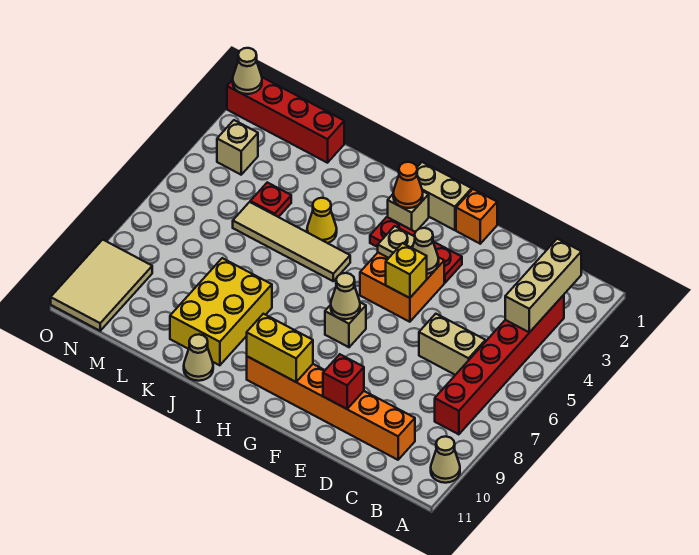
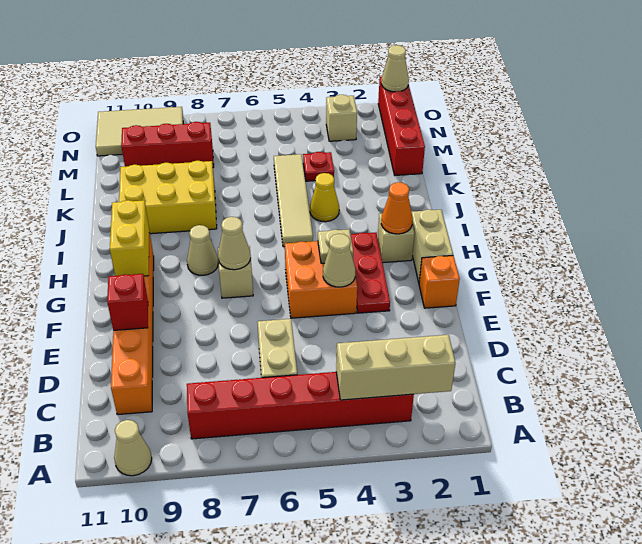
yellow brick F5 level 2 -> none
tan cone J11 level 1 -> tan cone H8 level 1
none -> red brick M8:M10 level 1

